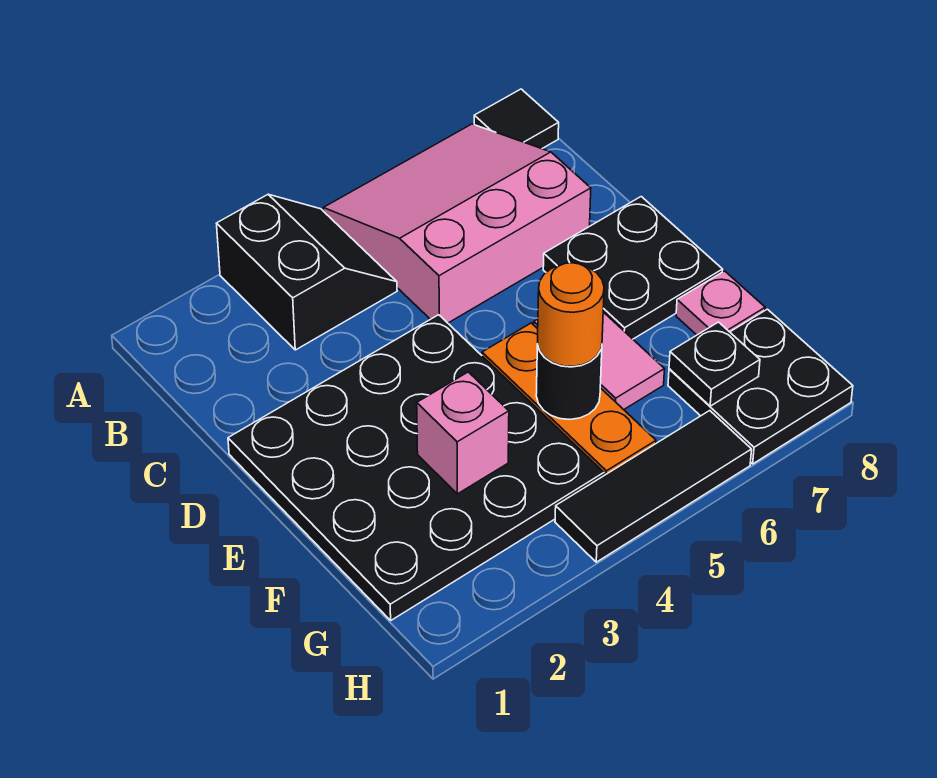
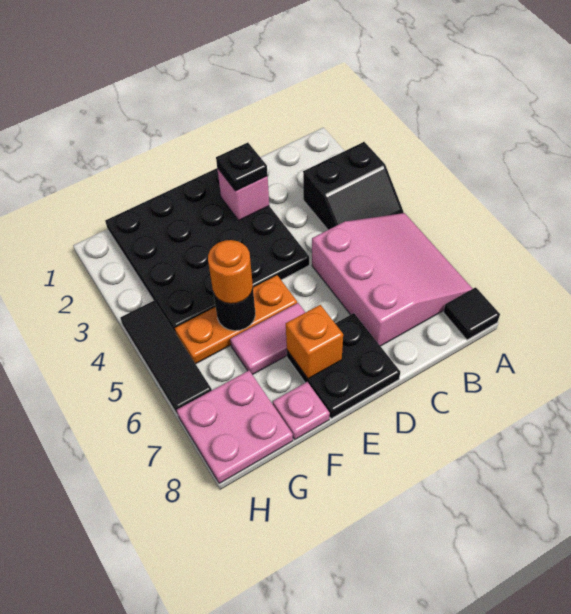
none -> orange brick E7 level 2
pink brick F3 level 2 -> pink brick D2 level 2
black plate G7:H8 level 1 -> pink plate G7:H8 level 1
black plate G7 level 2 -> black plate D2 level 3

